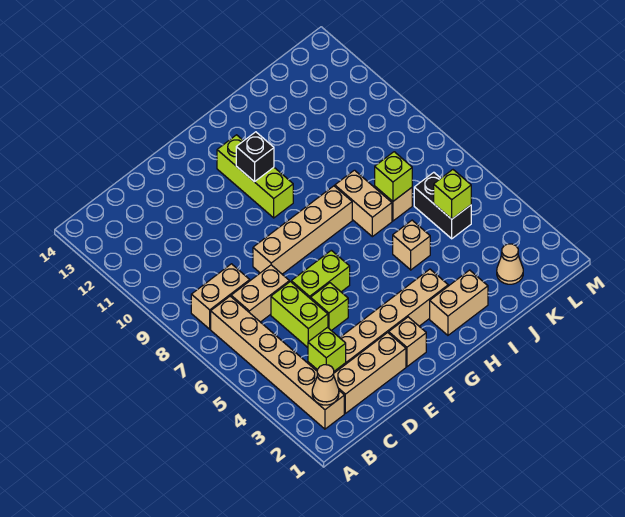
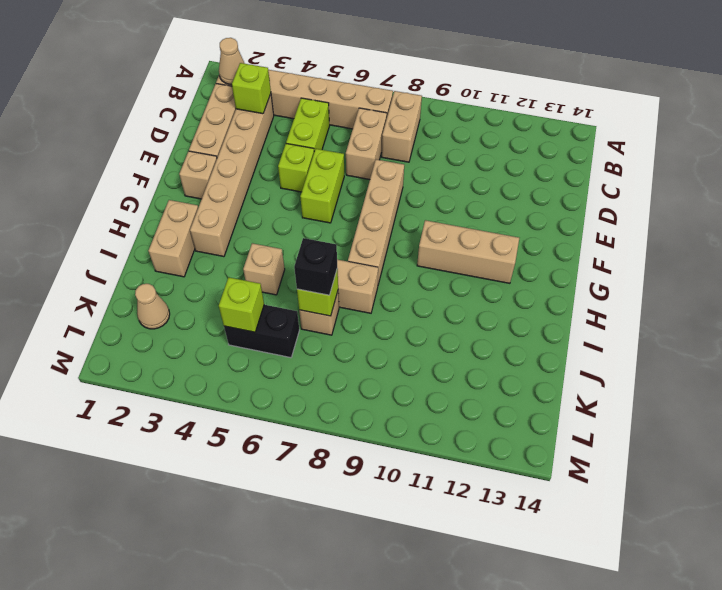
lime brick D5:D6 level 1 -> lime brick C5:D5 level 1
lime brick G10:G12 level 1 -> tan brick G10:G12 level 1
black brick G11 level 2 -> black brick J7 level 3

